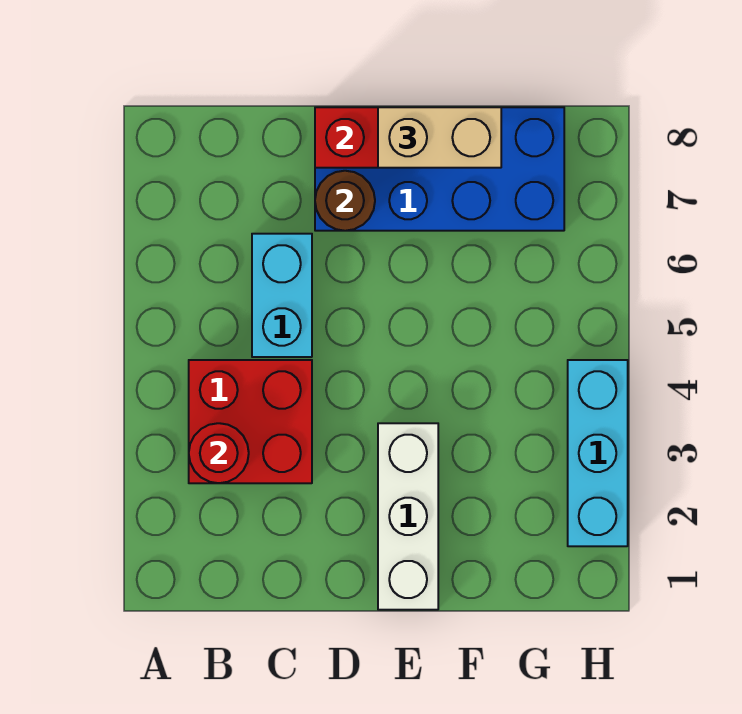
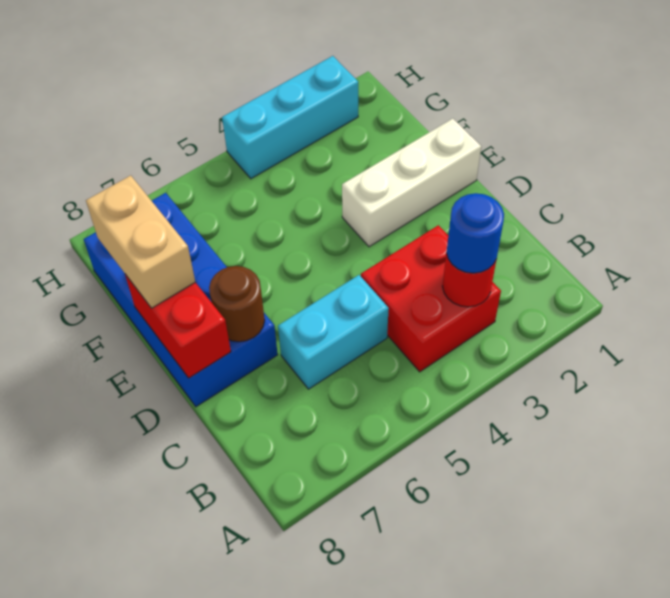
none -> blue round brick B3 level 3

